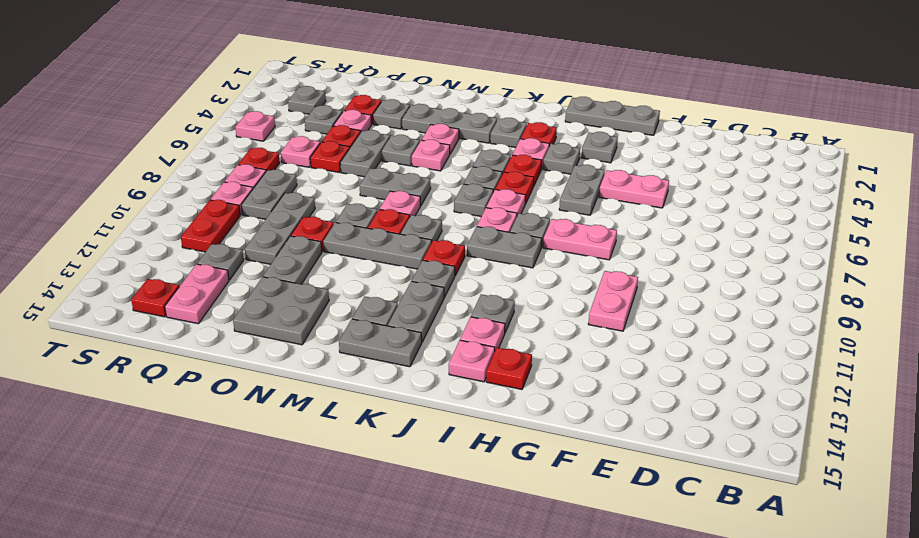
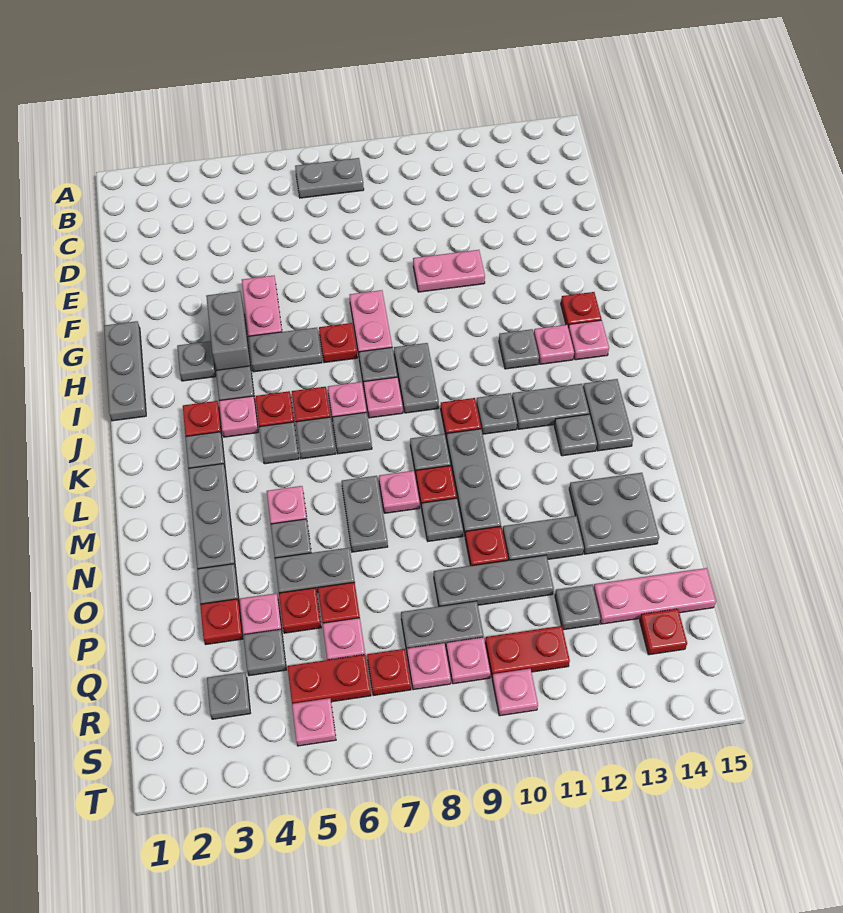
none -> grey plate B7:B8 level 1
none -> grey brick G4:H4 level 1
none -> red plate H7 level 1
pink plate M4 level 1 -> pink plate S10 level 1
pink plate Q13:Q14 level 1 -> pink plate Q13:Q15 level 1
none -> red plate R5:R6 level 1

